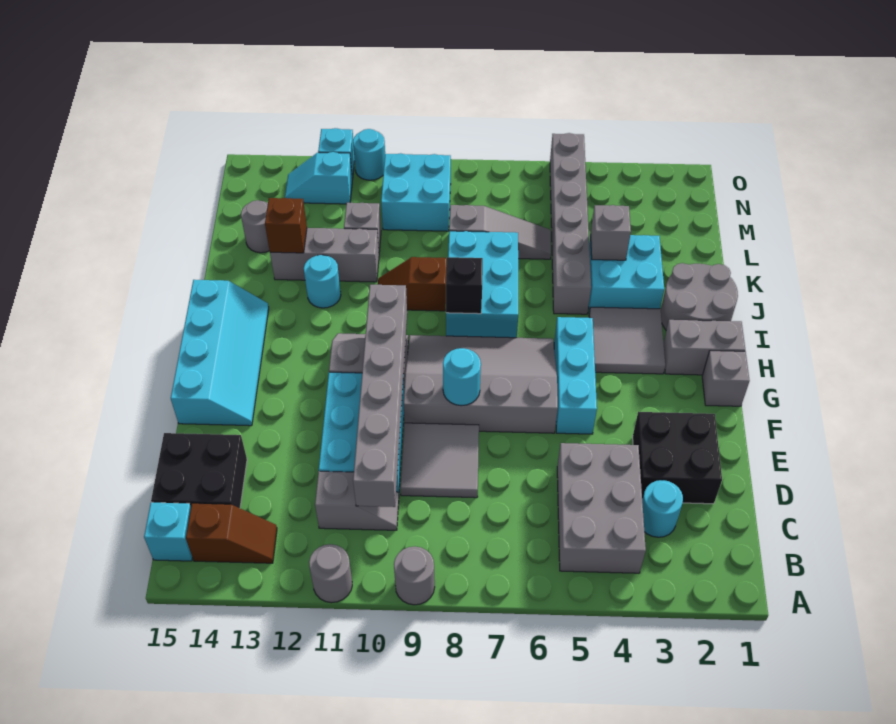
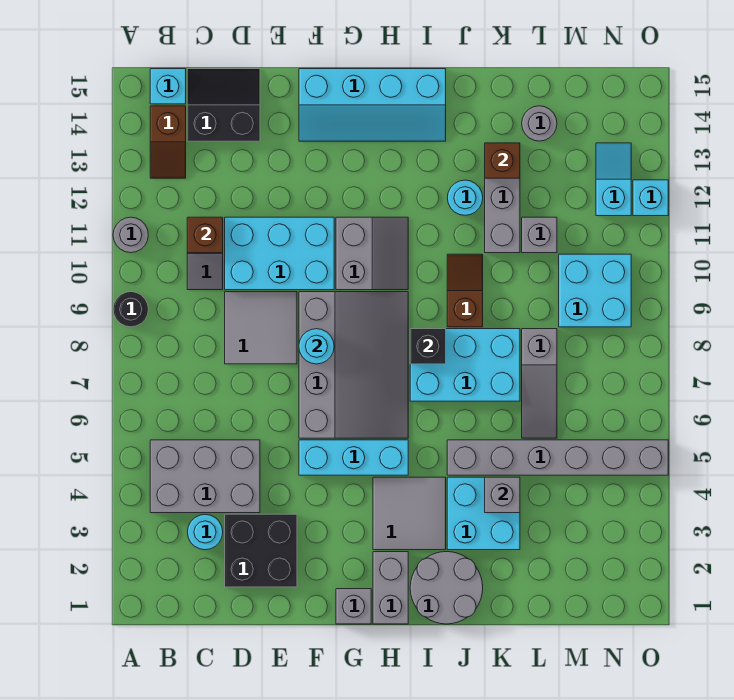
grey round brick A9 level 1 -> black round brick A9 level 1
grey brick C10:H10 level 2 -> none
none -> brown brick C11 level 2
black brick C14:D15 level 1 -> black slope C14:D15 level 1 top 14
cyan round brick O11 level 1 -> none

